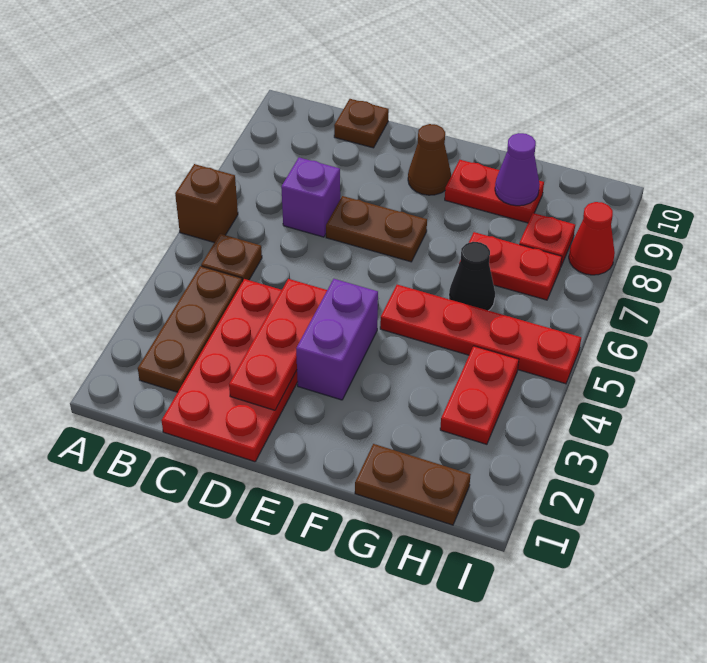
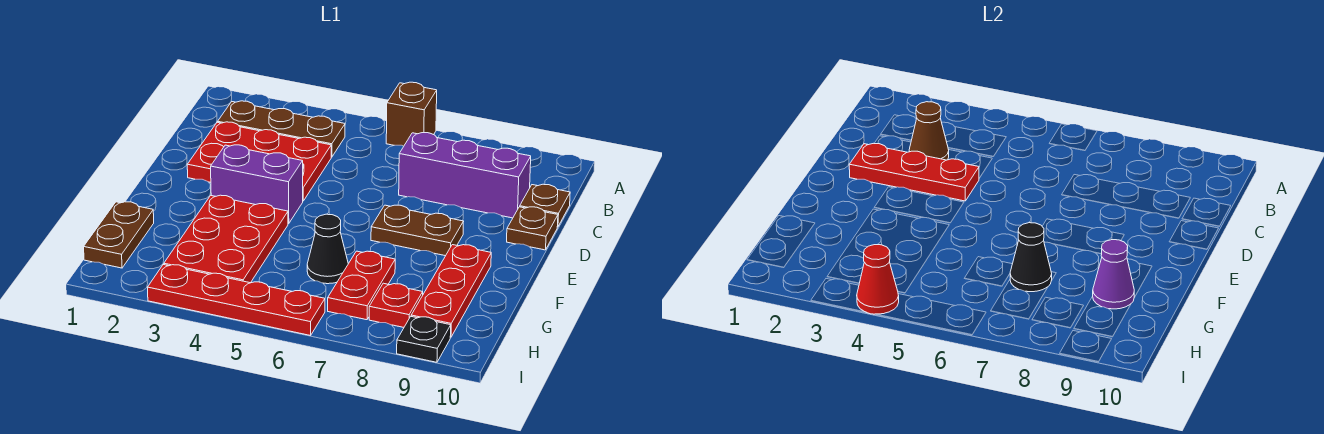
brown plate B5 level 1 -> brown plate D10 level 1
red plate C1:D4 level 1 -> red plate C2:D4 level 1
purple brick C7 level 1 -> purple brick C7:C9 level 1
brown plate D7:E7 level 1 -> brown plate E7:E8 level 1
brown cone E9 level 1 -> brown cone C3 level 2
red plate F5:I5 level 1 -> red plate I3:I6 level 1
red plate F9:G9 level 1 -> red plate F9:H9 level 1
none -> black cone G7 level 2
red plate H3:H4 level 1 -> red plate F3:H4 level 1
red cone I8 level 1 -> red cone I4 level 2
none -> black plate I9 level 1

